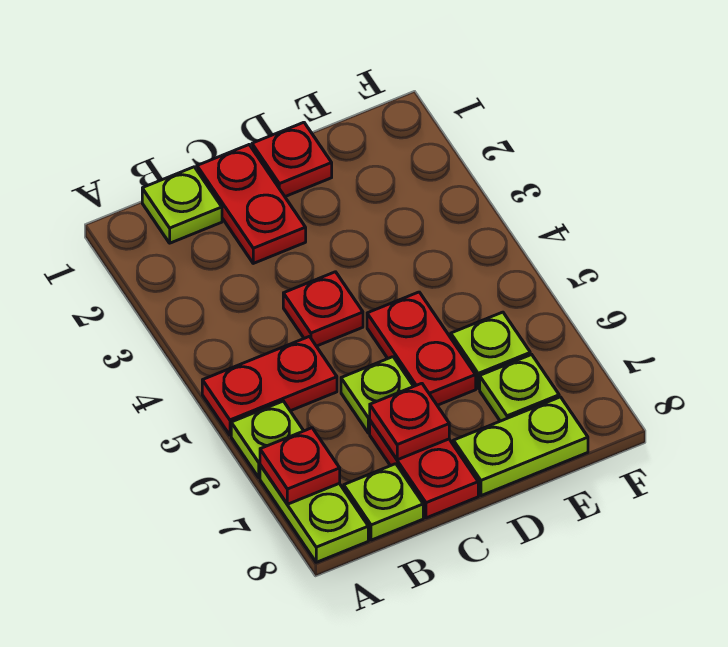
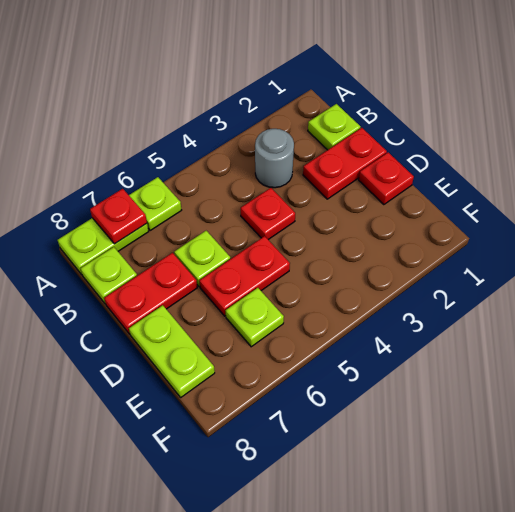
red plate A5:B5 level 1 -> none
none -> grey round brick B3 level 1
red plate C7 level 2 -> none
lime plate E7 level 1 -> none

